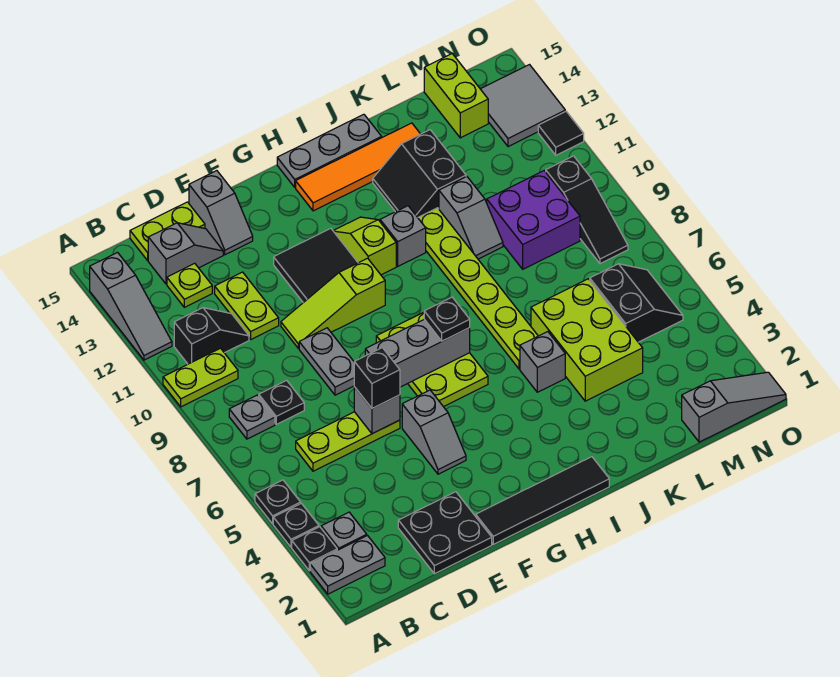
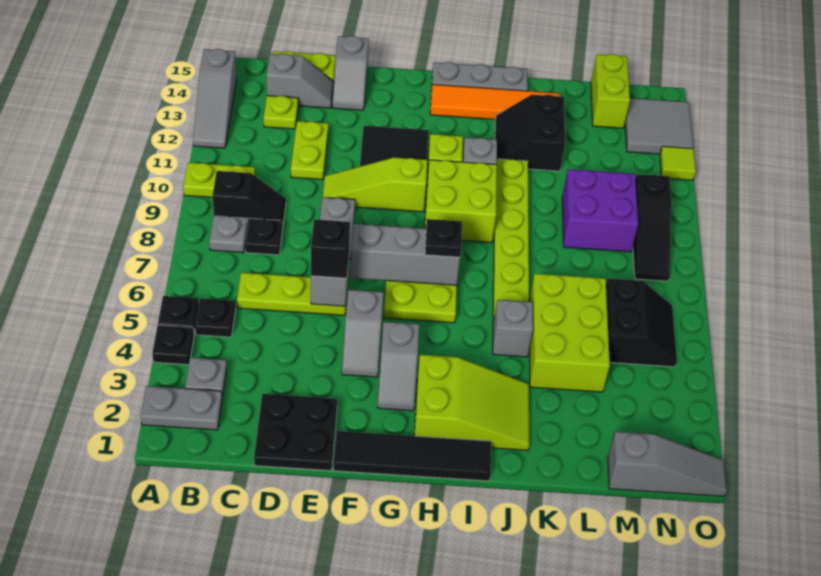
black plate A3 level 1 -> black plate B5 level 1
black slope B11:C11 level 1 top B -> black slope B9:C9 level 1 top B
none -> lime slope H2:J3 level 1 top H
none -> lime brick H9:I10 level 1
grey slope K10:K11 level 1 top 11 -> grey slope G3:G4 level 1 top 4
black tile O12 level 1 -> lime tile O12 level 1

